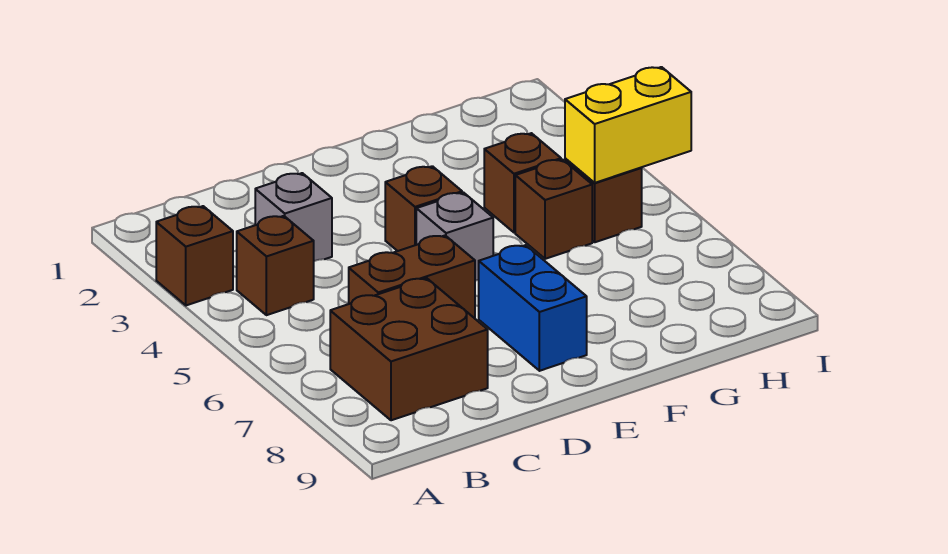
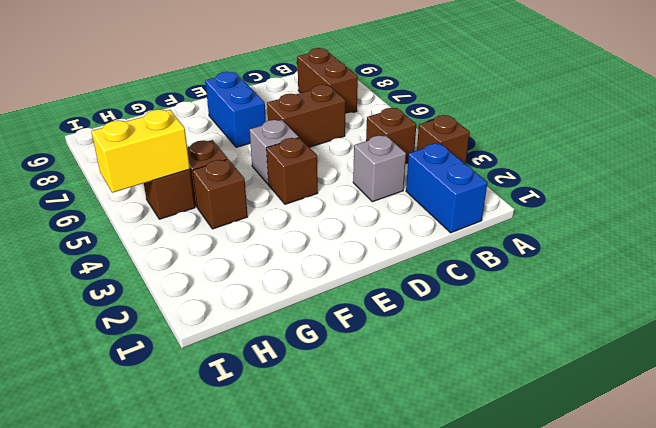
none -> blue brick B1:B2 level 1
brown brick B7:C8 level 1 -> brown brick B7:B8 level 1

